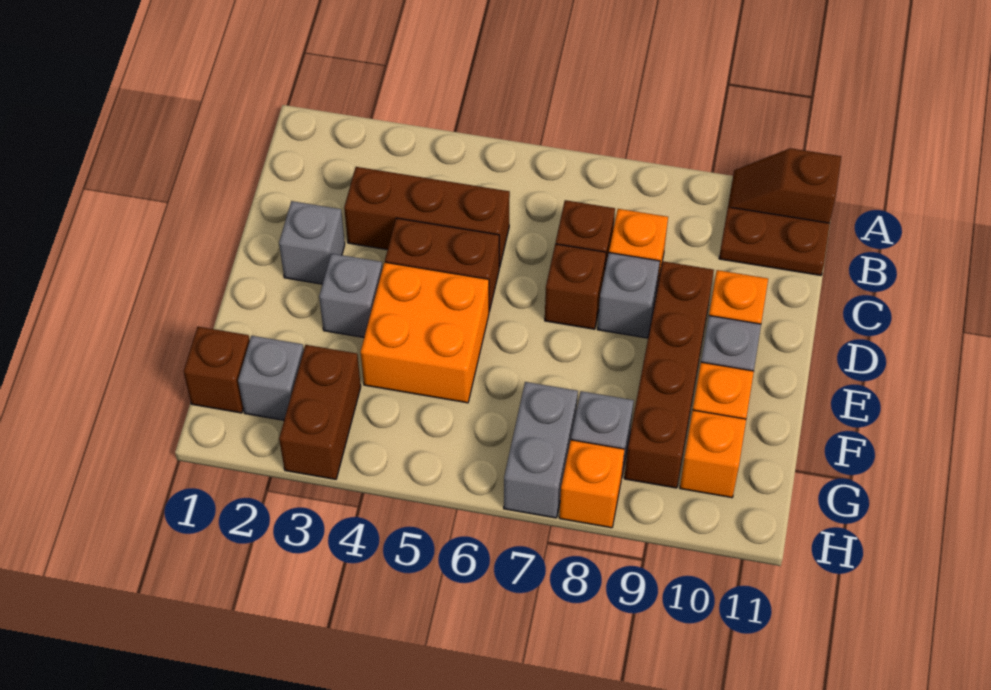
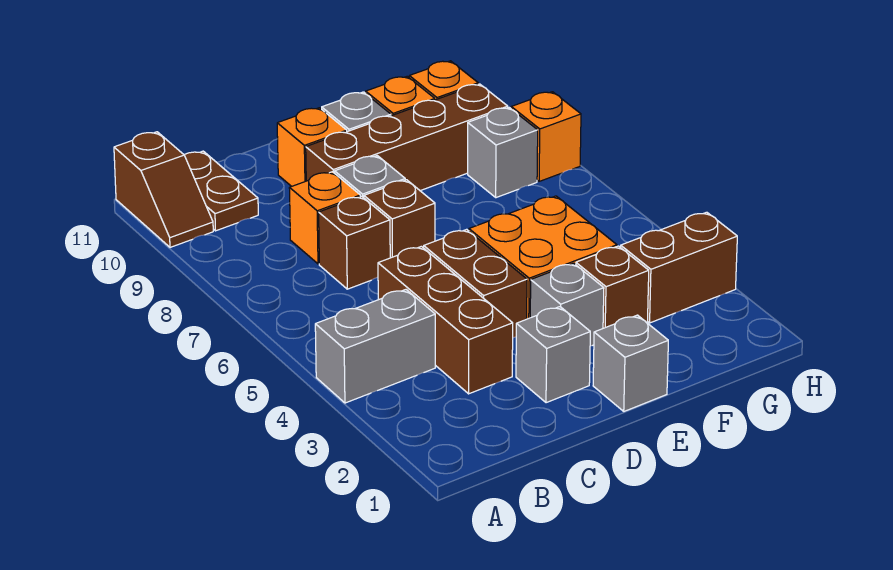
brown brick G1 level 1 -> brown brick F3 level 1
grey brick G2 level 1 -> grey brick E1 level 1
grey brick G7:H7 level 1 -> grey brick A4:B4 level 1

